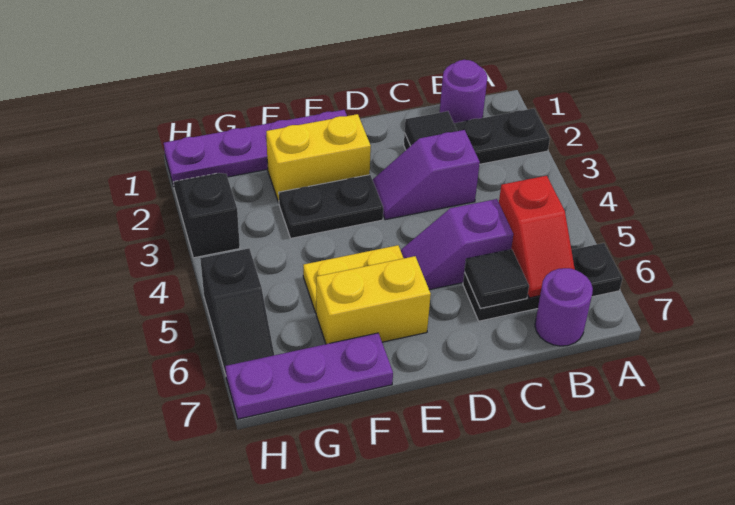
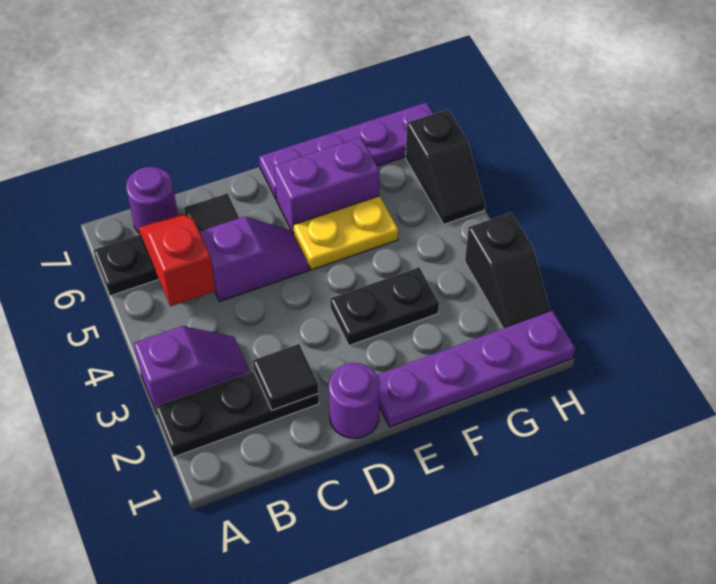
purple round brick B1 level 1 -> purple round brick D1 level 1
purple slope C3:D3 level 1 top C -> purple slope A3:B3 level 1 top A
yellow brick E2:F2 level 1 -> none
yellow brick E6:F6 level 1 -> purple brick E6:F6 level 1
purple plate F7:H7 level 1 -> purple plate E7:H7 level 1
black slope H5:H6 level 1 top 5 -> black slope H5:H6 level 1 top 6

